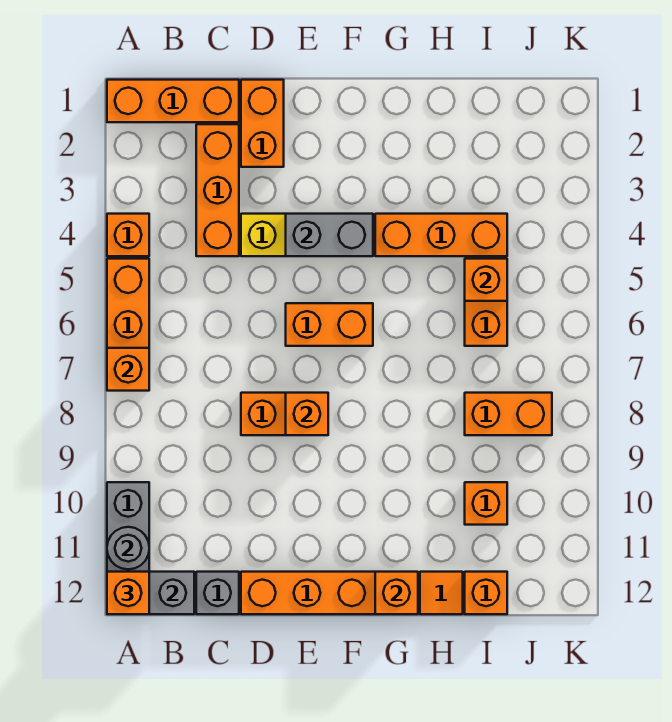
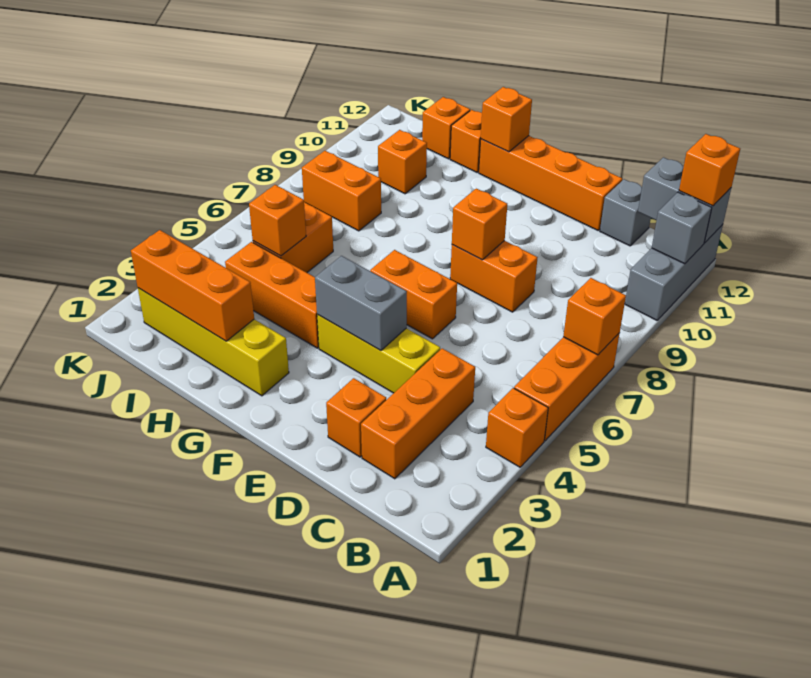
orange brick A1:C1 level 1 -> orange brick H2:J2 level 2
grey round brick A11 level 2 -> grey brick A11 level 2
orange brick D1:D2 level 1 -> orange brick D2 level 1
none -> yellow brick G2:J2 level 1
orange tile H12 level 1 -> orange brick H12 level 1

